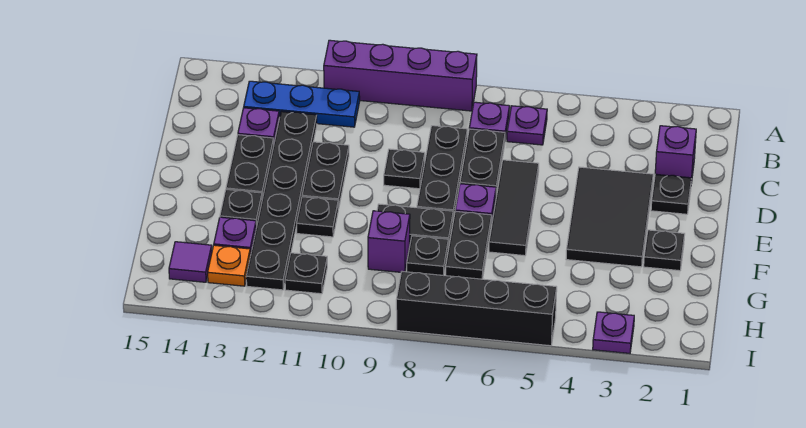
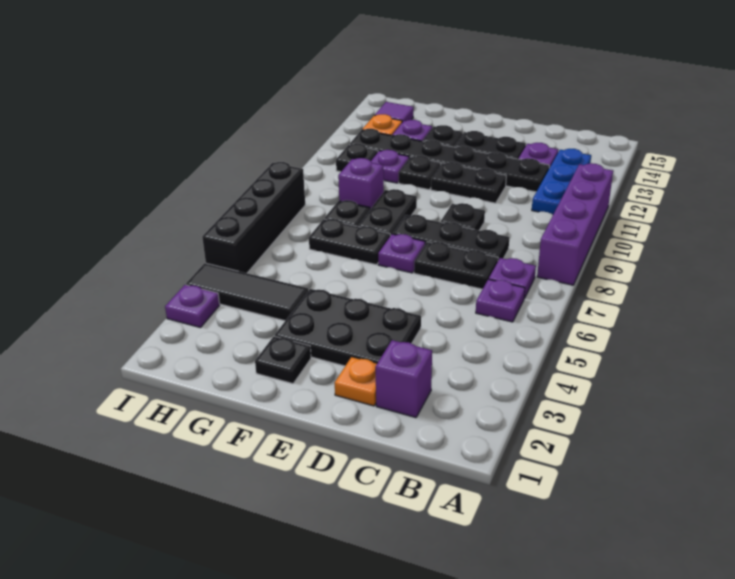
black plate D2 level 1 -> orange plate D2 level 1
black tile D3:F4 level 1 -> black plate D3:F4 level 1
black tile D6:F6 level 1 -> black tile G4:I4 level 1
none -> purple plate G11 level 1

